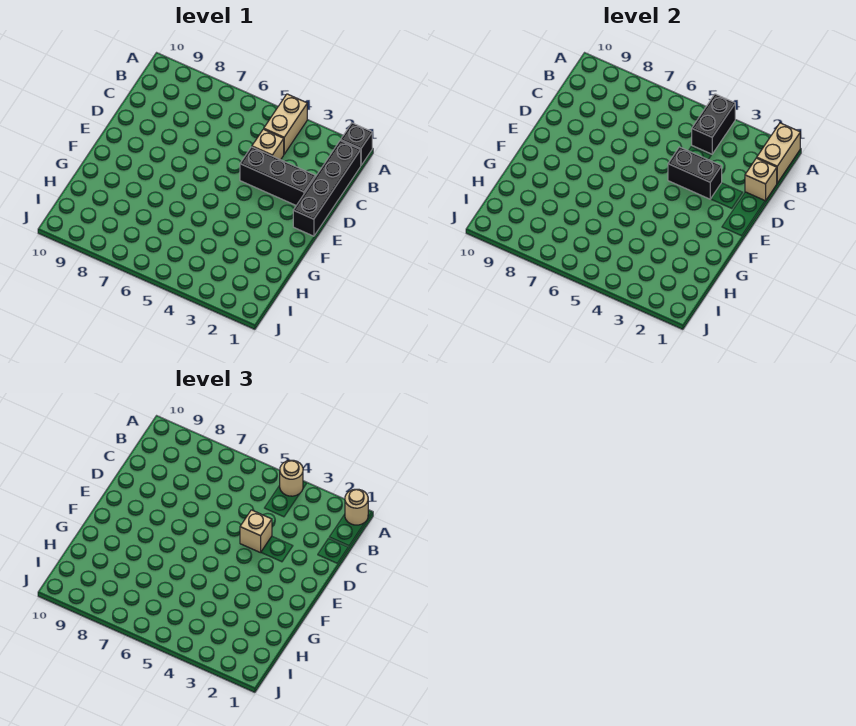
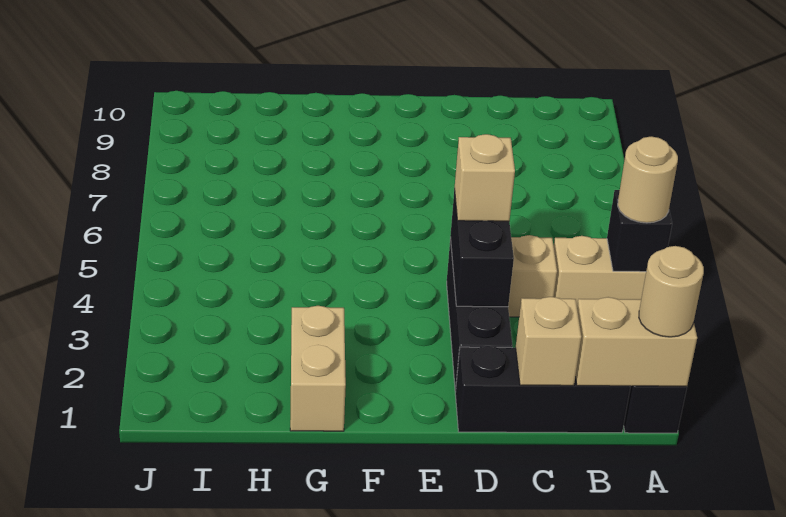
black brick A4:B4 level 2 -> black brick A4 level 2
black brick B1:E1 level 1 -> black brick B1:D1 level 1
none -> tan brick G1:G2 level 1

